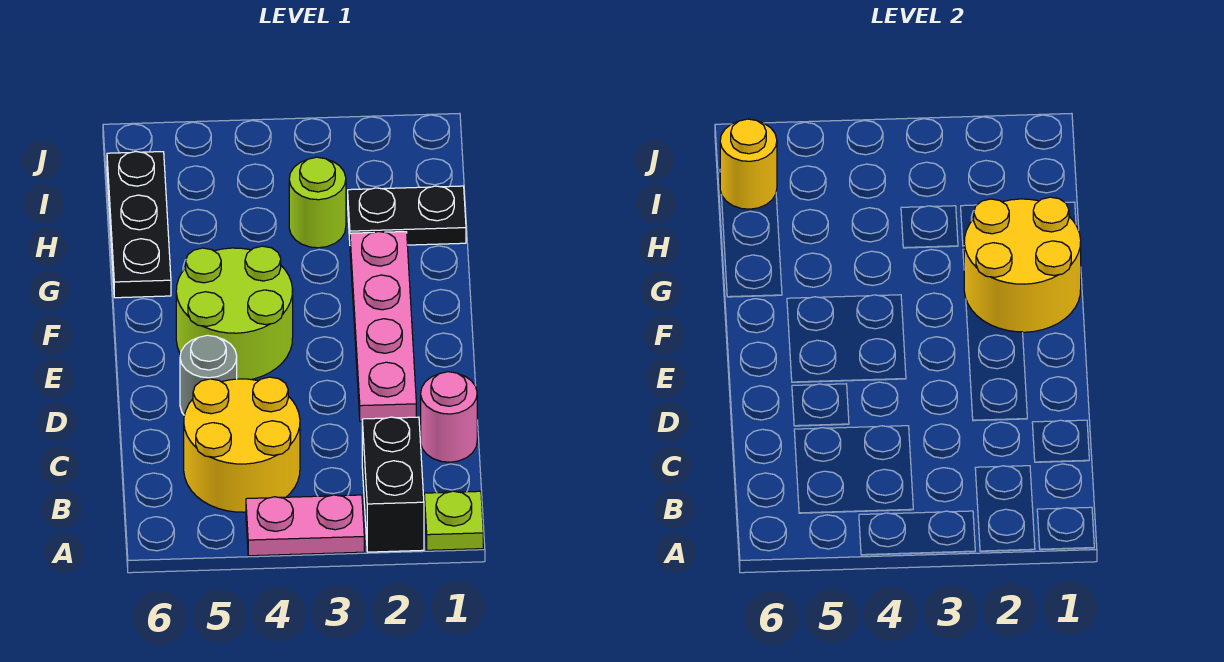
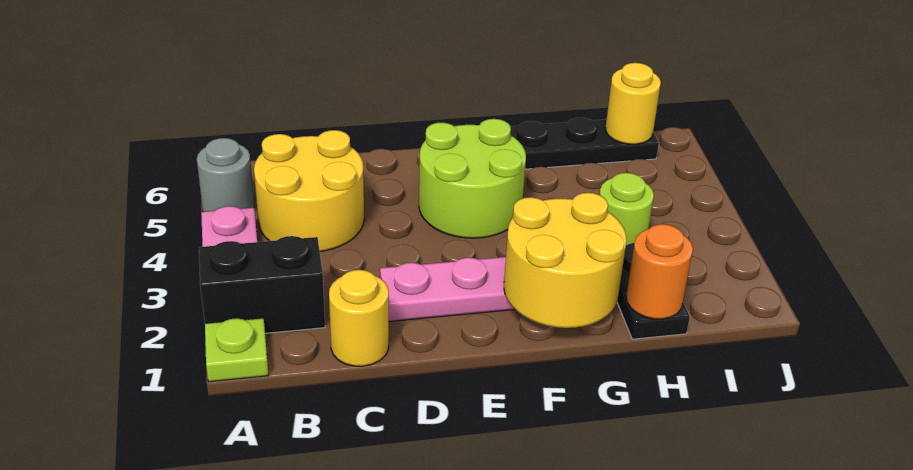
pink round brick C1 level 1 -> yellow round brick C1 level 1
grey round brick D5 level 1 -> grey round brick A5 level 1
none -> orange round brick H1 level 2

